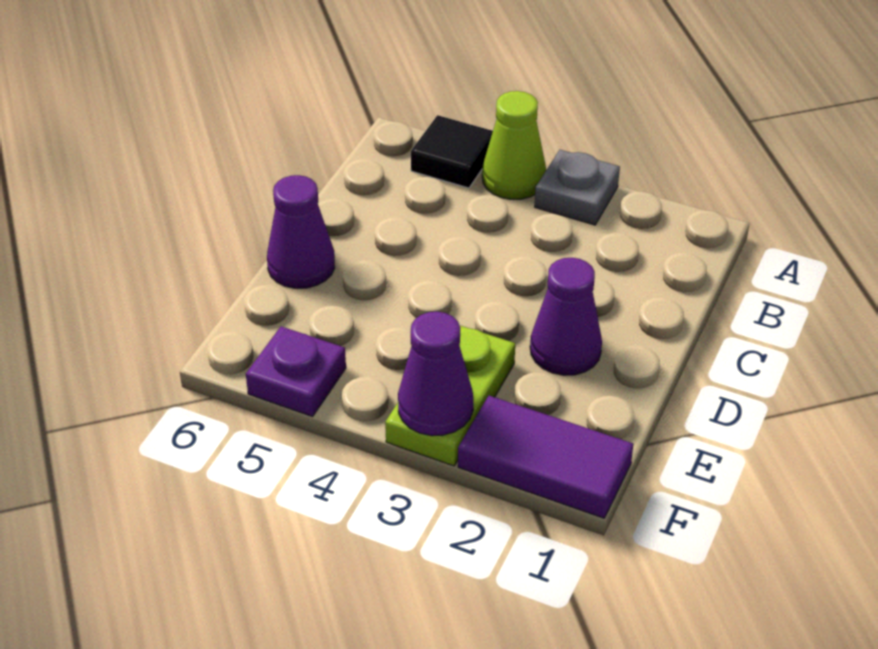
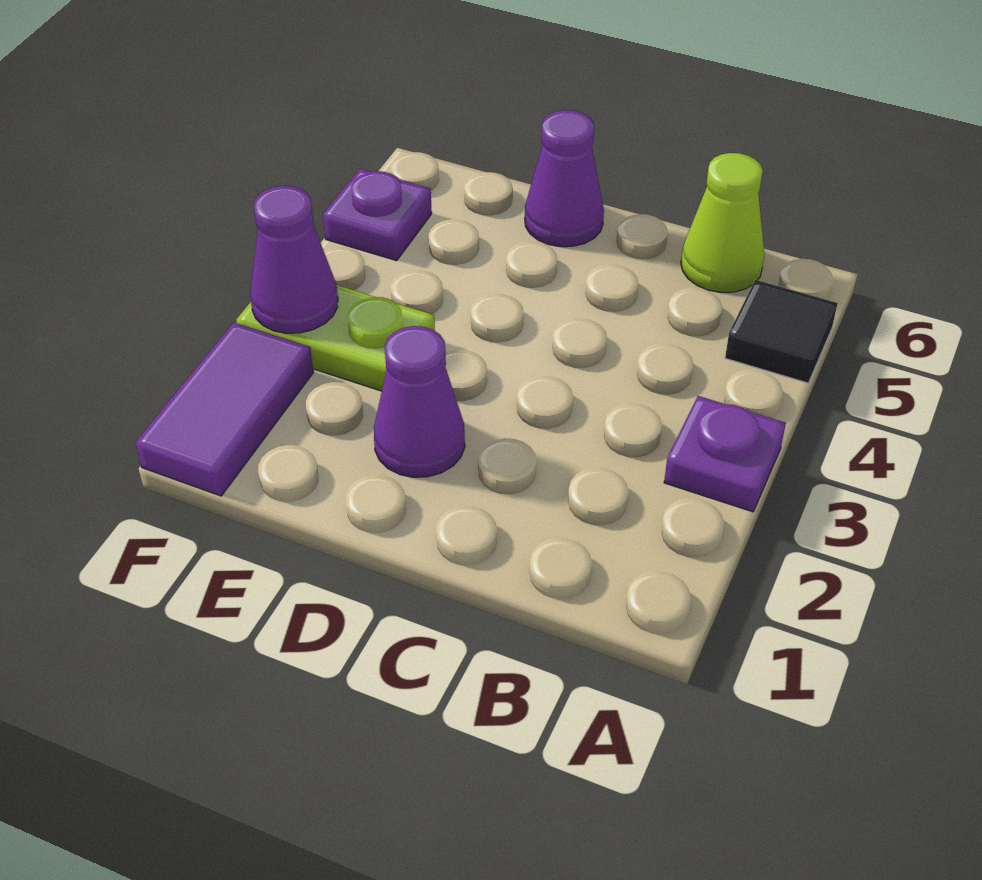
grey plate A3 level 1 -> purple plate A3 level 1
lime cone A4 level 1 -> lime cone B6 level 1

